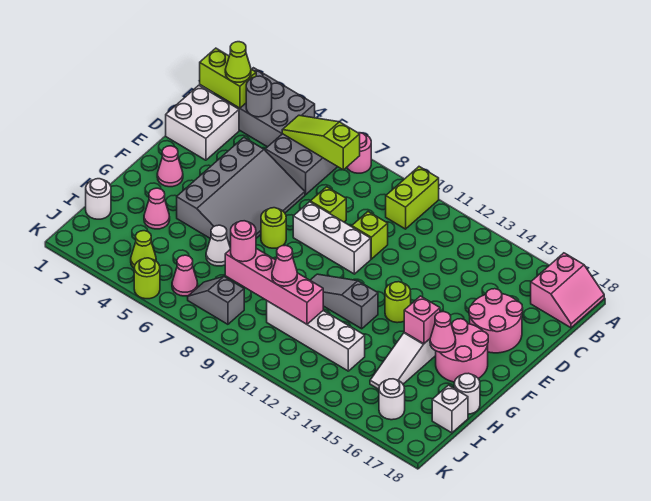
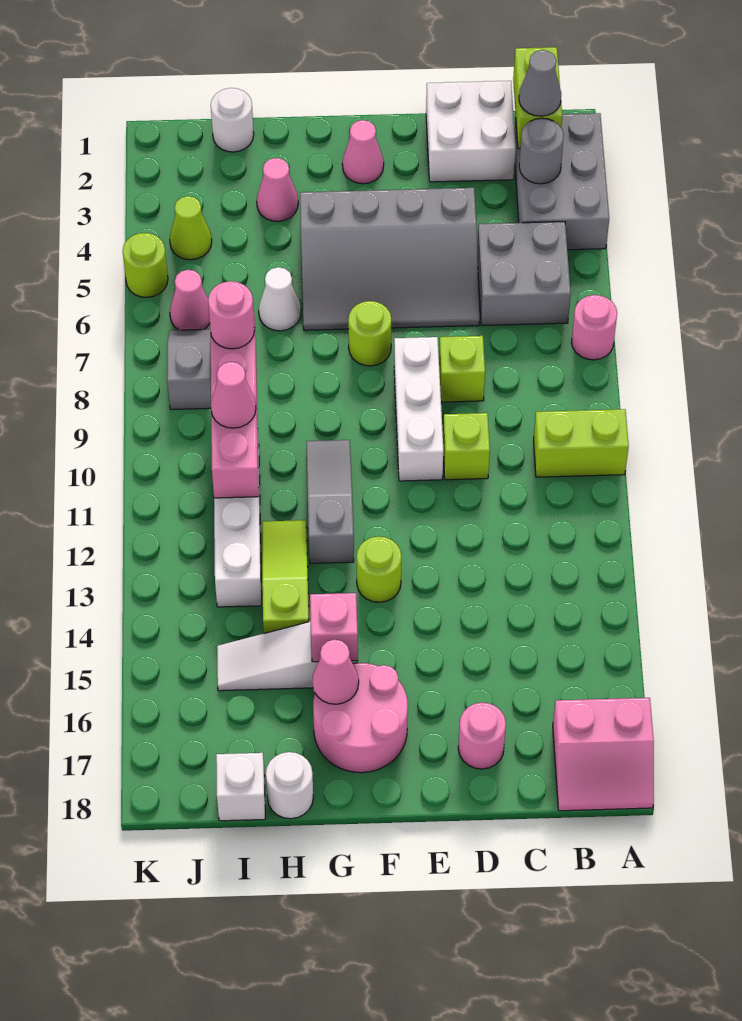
lime cone B2 level 3 -> grey cone B2 level 3
lime slope B5:B7 level 2 top 7 -> lime slope H12:H14 level 1 top 14
pink round brick D16:E17 level 1 -> pink round brick D17 level 1
white round brick J16 level 1 -> none

